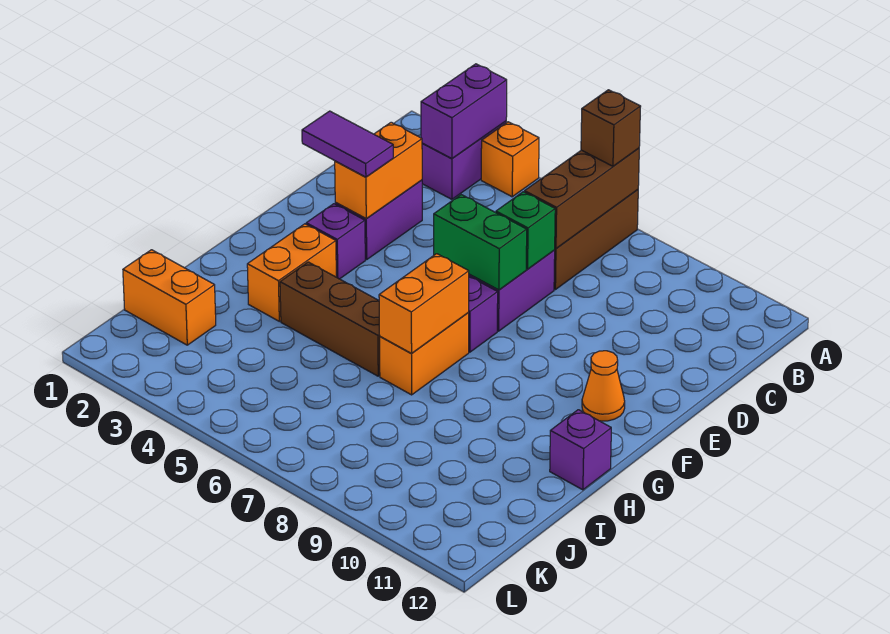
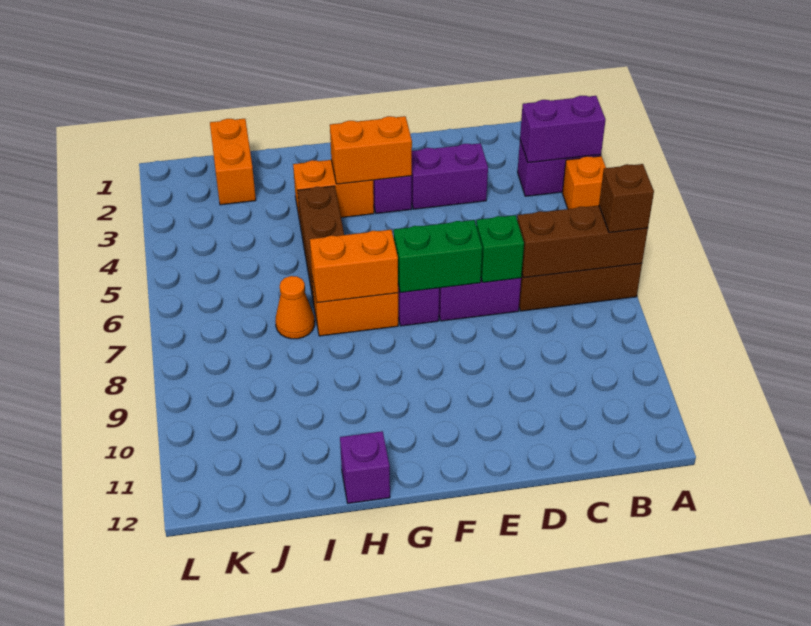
orange brick D3:E3 level 2 -> orange brick F3:G3 level 2
purple tile E2:E3 level 3 -> none
green brick E6:E7 level 2 -> green brick E7:F7 level 2
orange cone F11 level 1 -> orange cone I7 level 1

